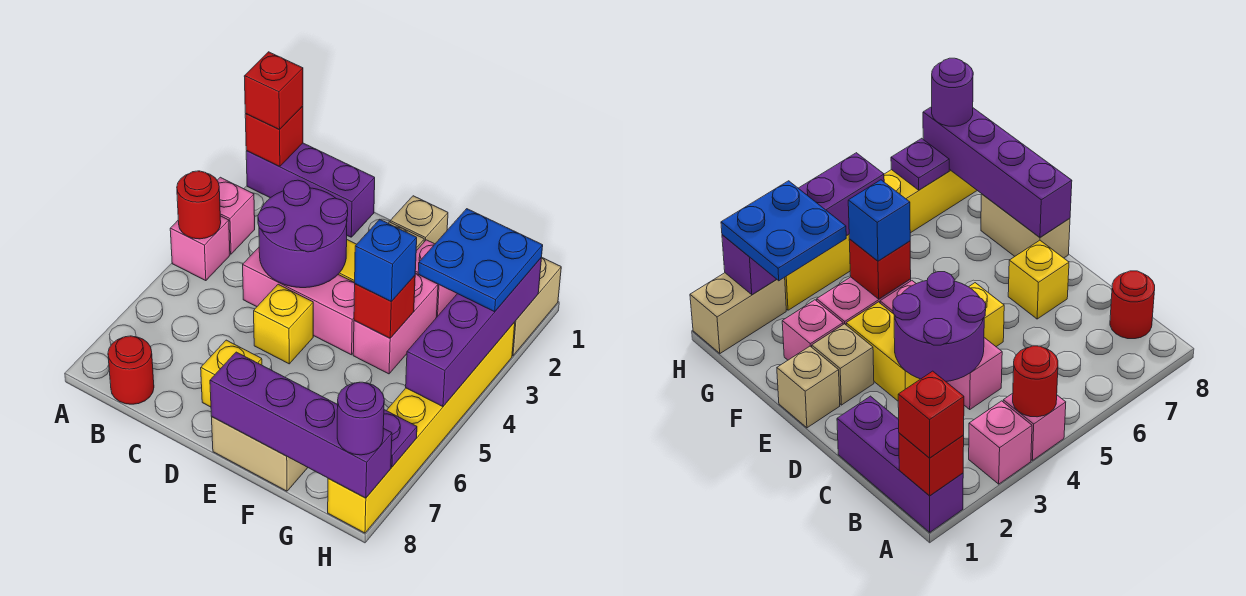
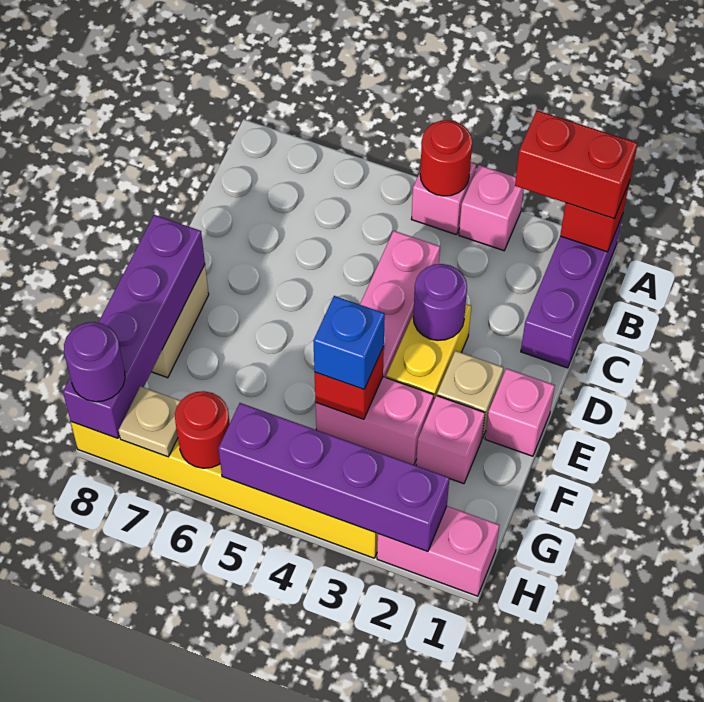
red brick A1 level 3 -> red brick A1:A2 level 3
red round brick B8 level 1 -> red round brick H6 level 2
purple round brick C3:D4 level 2 -> purple round brick D3 level 2
yellow brick D5 level 1 -> none
yellow brick D7 level 1 -> none
tan brick E1 level 1 -> pink brick E1 level 1
blue plate G2:H3 level 3 -> none
tan brick H1:H2 level 1 -> pink brick H1:H2 level 1
purple plate H7 level 2 -> tan plate H7 level 2

